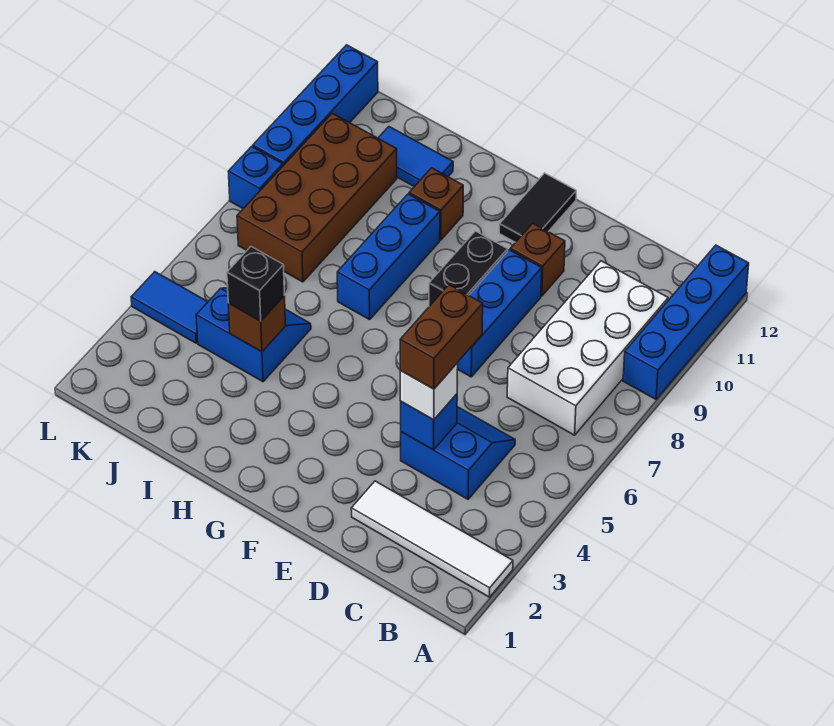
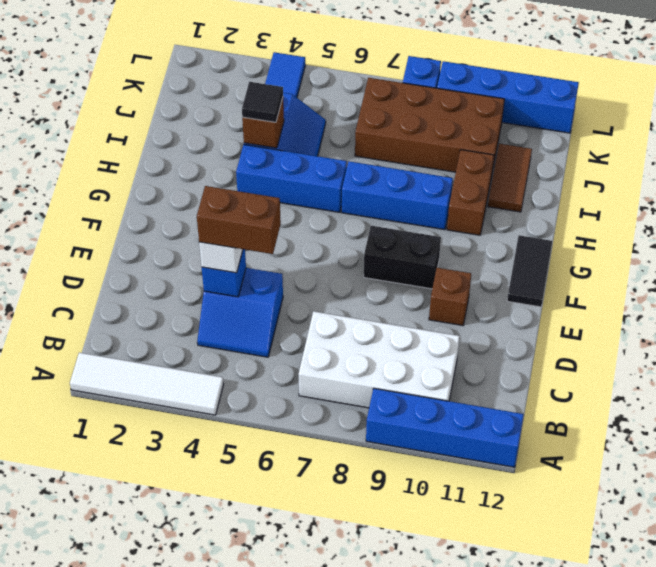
white tile A2:D2 level 1 -> white tile A1:A4 level 1
blue slope C4:D5 level 1 top 4 -> blue slope C4:D5 level 1 top D
blue brick E7:E9 level 1 -> blue brick H4:H6 level 1
black tile F11:F12 level 1 -> black tile F12:G12 level 1
brown brick H10 level 1 -> brown brick H10:I10 level 1
black brick I4 level 3 -> black tile I4 level 3
blue tile I11:J11 level 1 -> brown tile I11:J11 level 1

